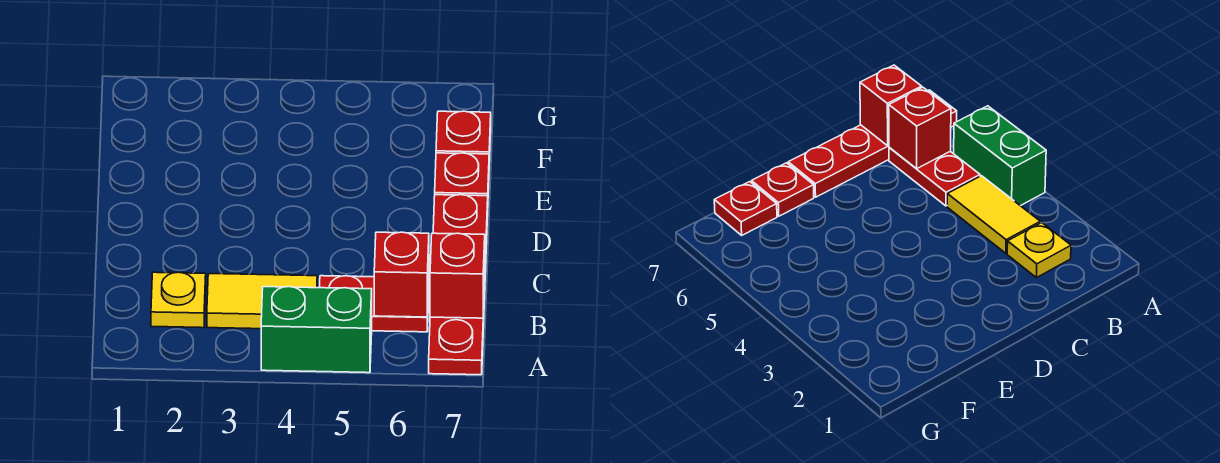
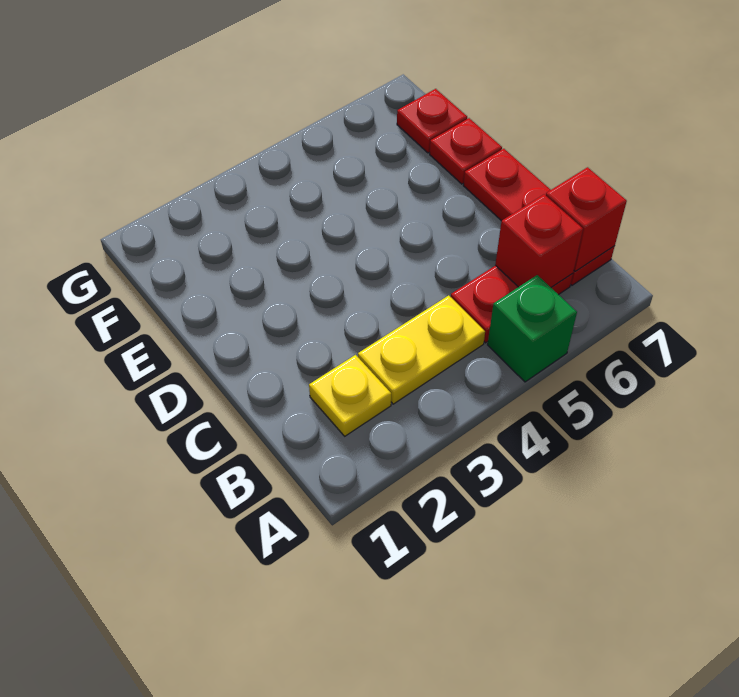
green brick A4:A5 level 1 -> green brick A5 level 1
red plate A7:D7 level 1 -> red plate B7:D7 level 1
yellow tile B3:B4 level 1 -> yellow plate B3:B4 level 1

